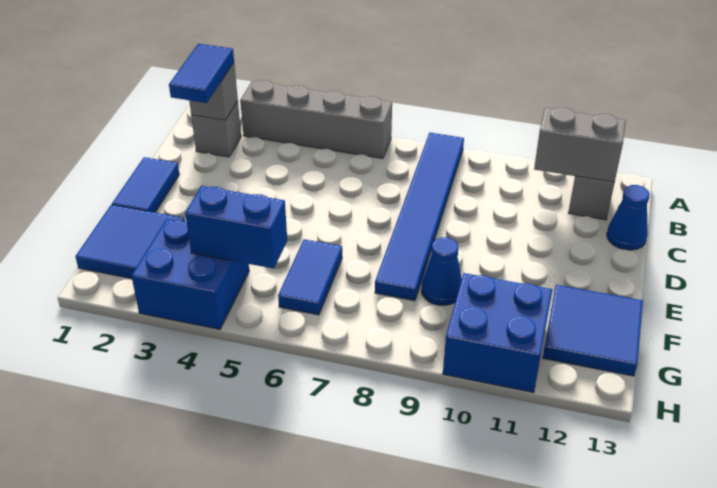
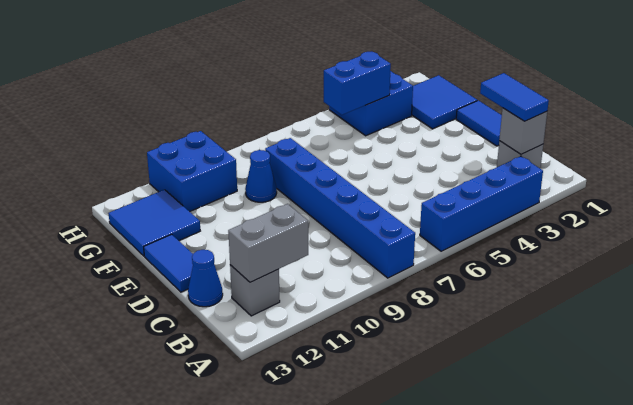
grey brick A3:A6 level 1 -> blue brick A3:A6 level 1
blue tile A8:F8 level 1 -> blue brick A8:F8 level 1
blue tile F6:G6 level 1 -> blue tile D13:E13 level 1

